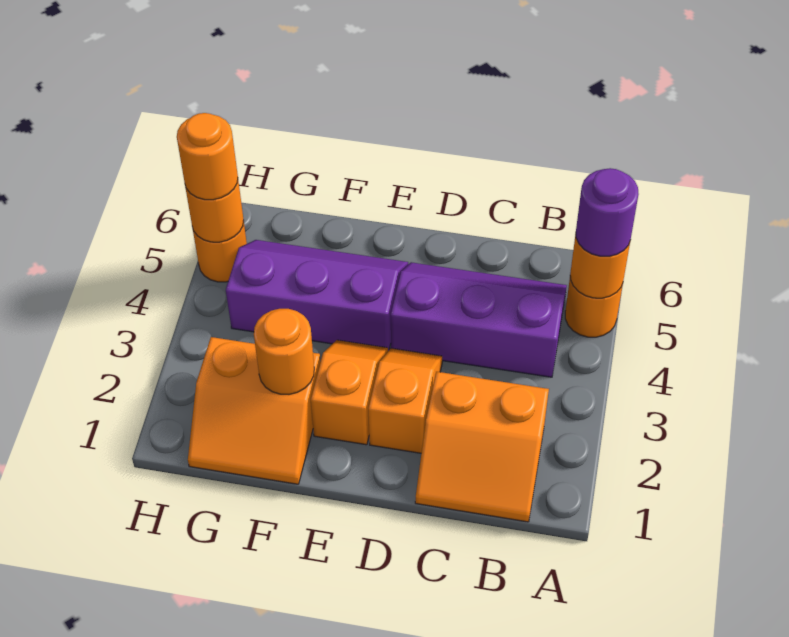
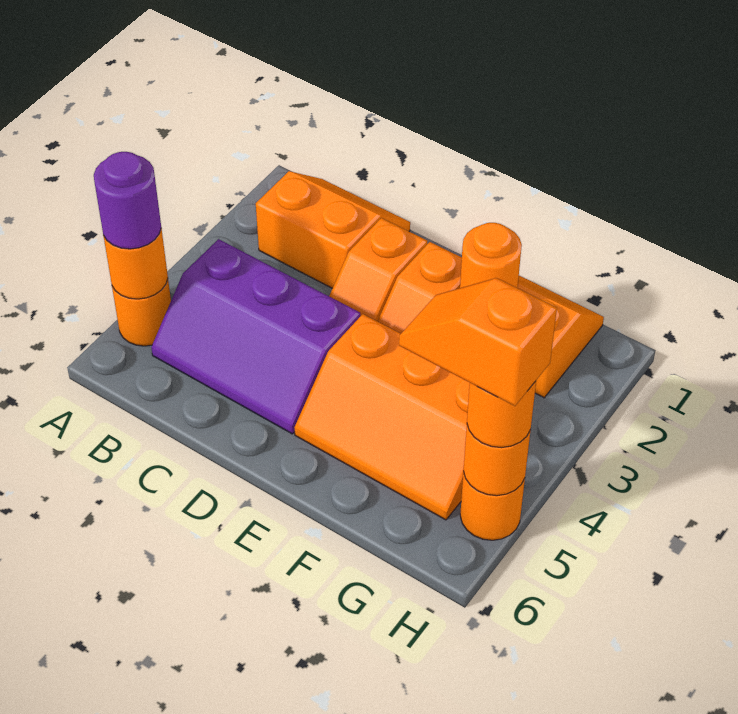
purple slope E4:G5 level 1 top 4 -> orange slope E4:G5 level 1 top 4
none -> orange slope G5:H5 level 4 top H

